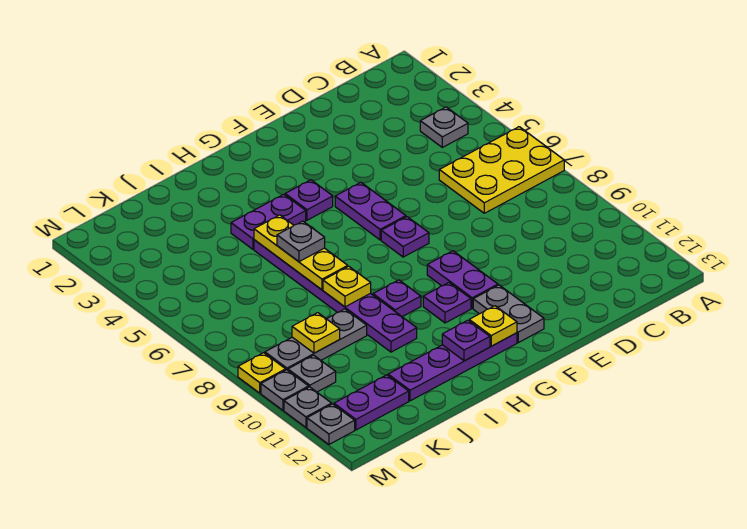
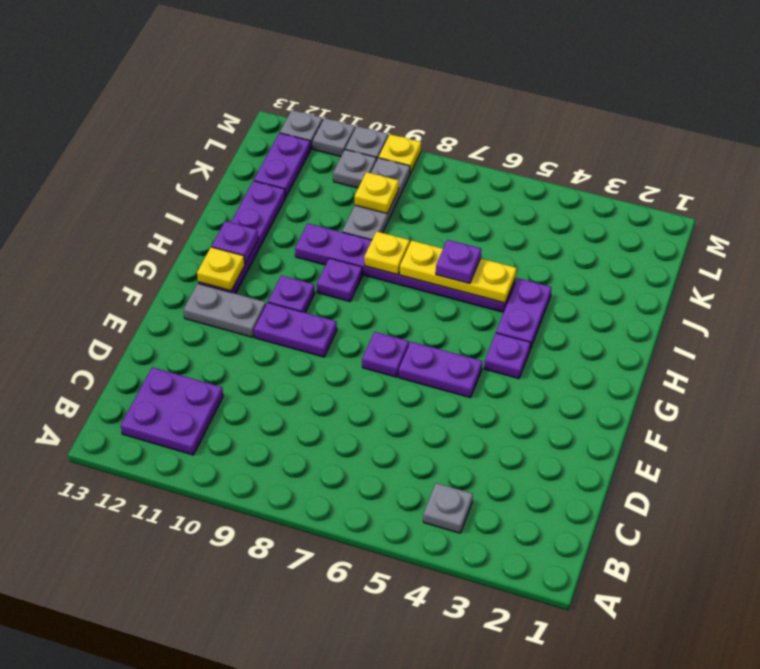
yellow plate A6:C7 level 1 -> none
none -> purple plate B11:C12 level 1
grey plate I6 level 3 -> purple plate I6 level 3

